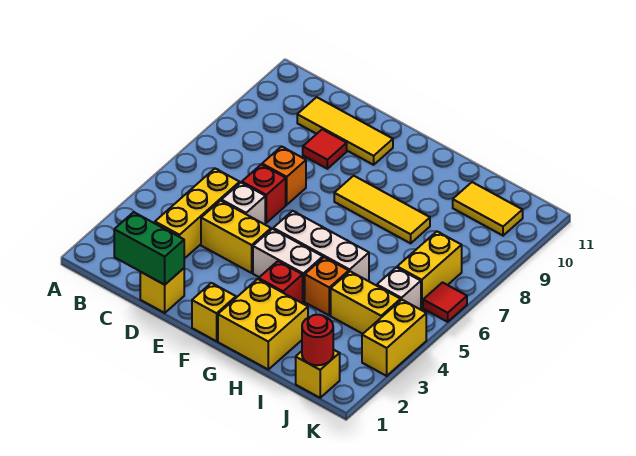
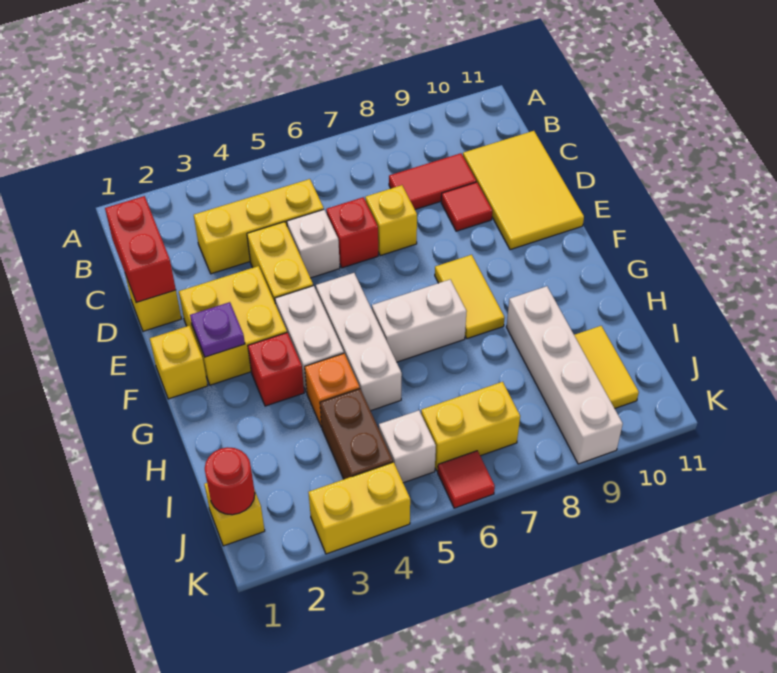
green brick C1:D1 level 2 -> red brick C1:D1 level 2
none -> red tile C8:C9 level 1
yellow tile C10:E10 level 1 -> yellow tile C10:E11 level 1
orange brick D7 level 1 -> yellow brick D7 level 1
none -> purple plate F2 level 2
yellow tile F8:H8 level 1 -> yellow tile F8:G8 level 1
yellow brick G1:H2 level 1 -> yellow brick E2:F3 level 1
none -> white brick G6:G7 level 1
none -> white brick H9:K9 level 1
yellow brick I4:J4 level 1 -> brown brick I4:J4 level 1

